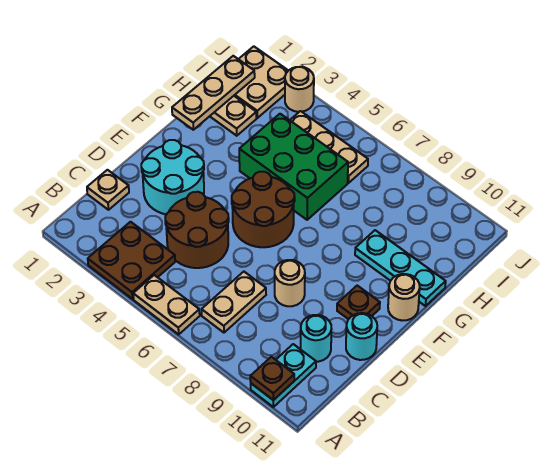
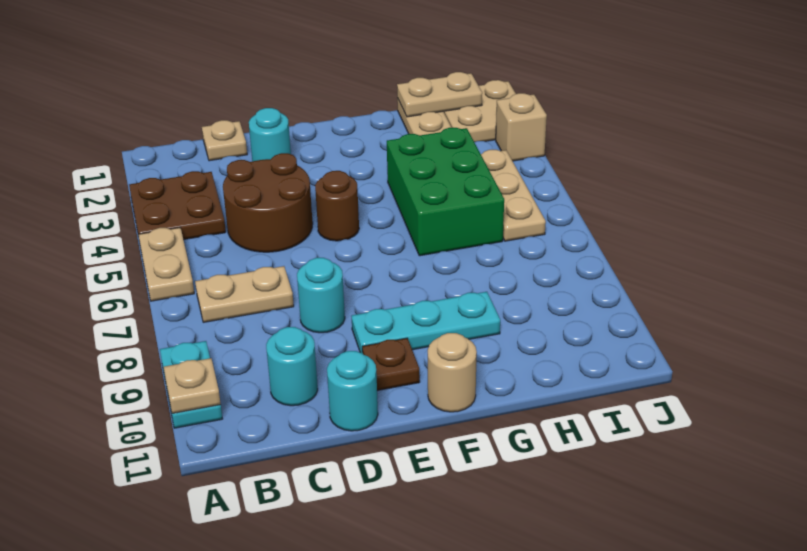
cyan plate A10:B10 level 1 -> cyan plate A9:A10 level 1
brown plate A10 level 2 -> tan plate A10 level 2
cyan round brick D2:E3 level 1 -> cyan round brick D2 level 1
tan round brick D8 level 1 -> cyan round brick D8 level 1
brown round brick E5:F6 level 1 -> brown round brick E5 level 1
tan plate G1:I1 level 2 -> tan plate H1:I1 level 2
cyan plate G9:G11 level 1 -> cyan plate E9:G9 level 1
tan round brick J3 level 1 -> tan brick J3 level 1

